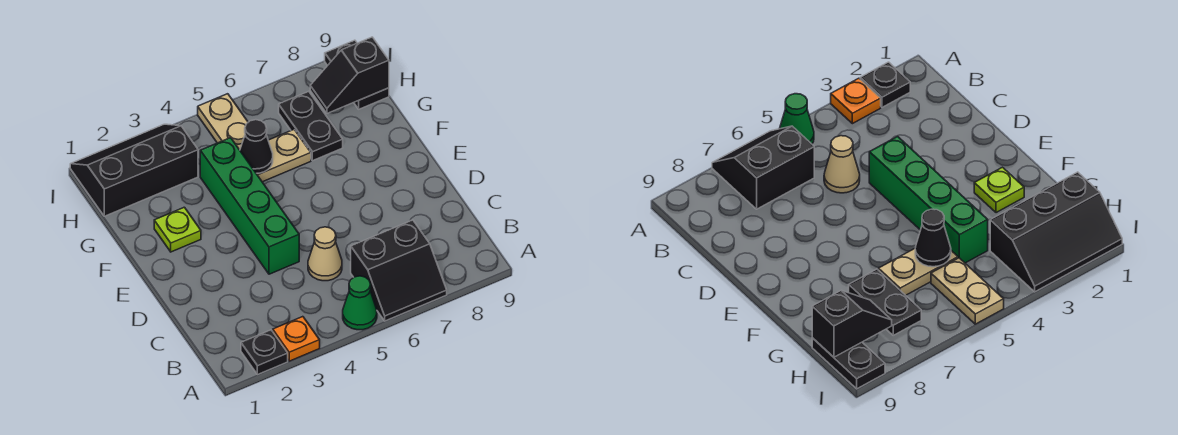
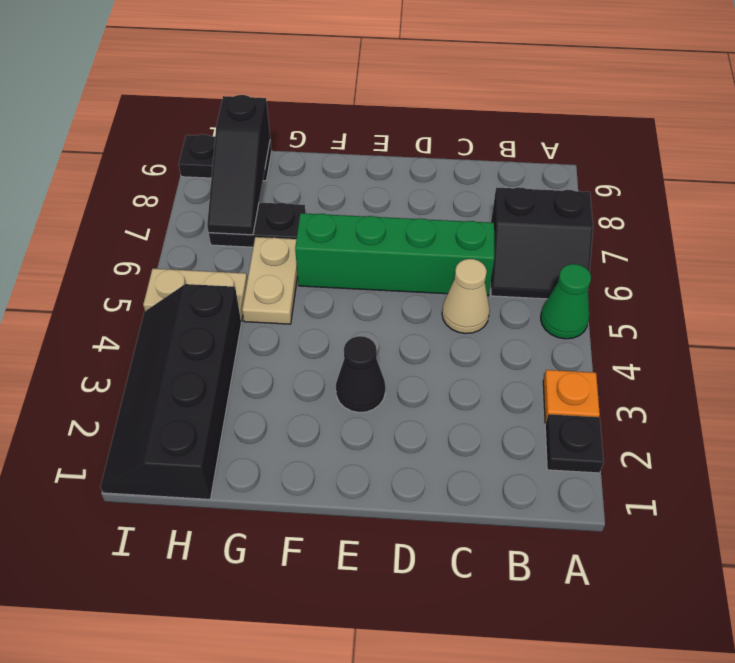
black slope A6:B7 level 1 top B -> black slope A6:B7 level 1 top 7
green brick D4:G4 level 1 -> green brick C6:F6 level 1
lime plate F2 level 1 -> none
black cone G5 level 2 -> black cone E3 level 1
black slope H1:I3 level 1 top H -> black slope H1:I4 level 1 top H
black slope H8:H9 level 2 top 9 -> black slope H7:H9 level 2 top 9

